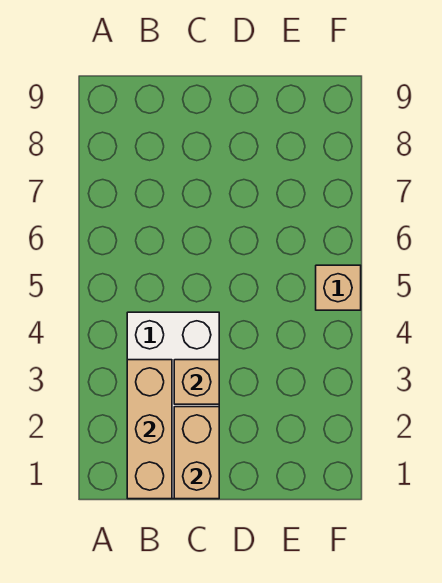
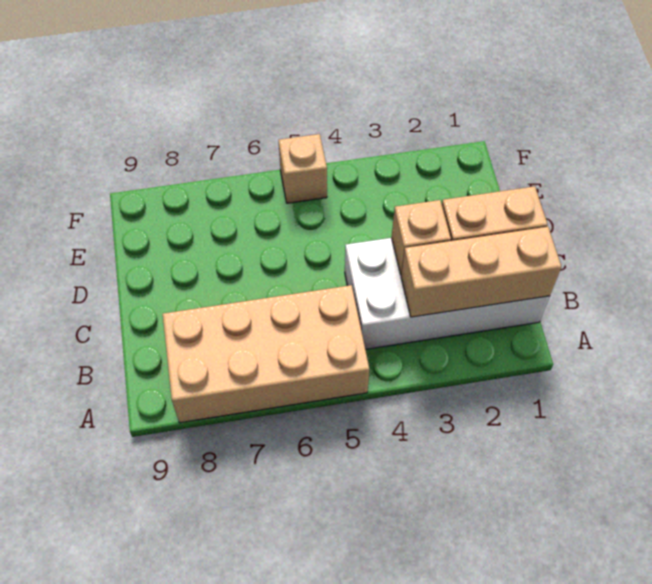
none -> tan brick A5:B8 level 1

